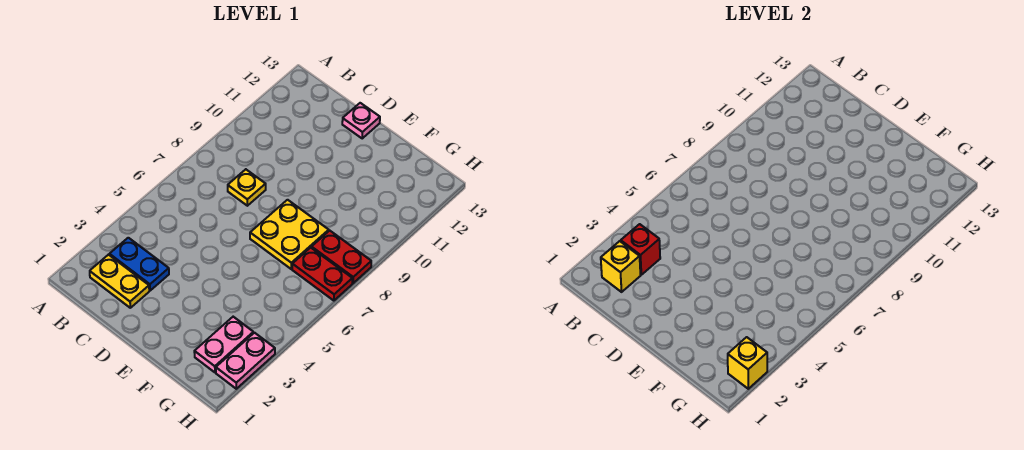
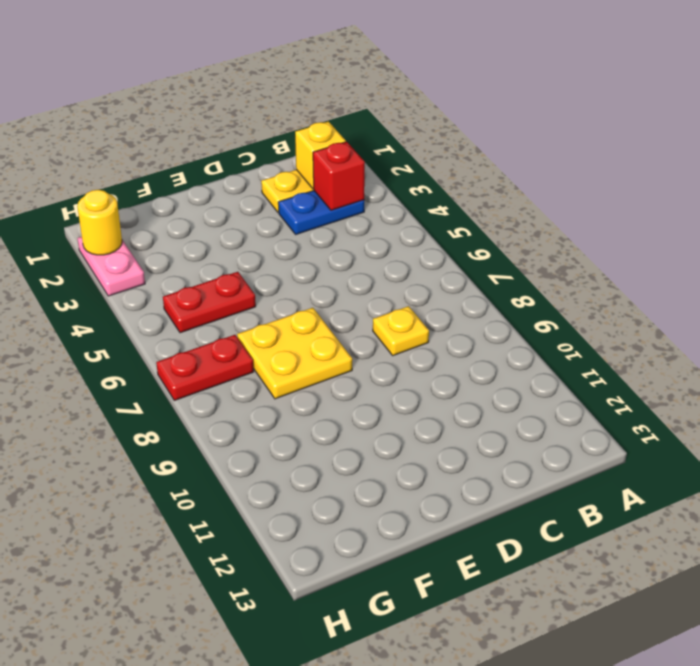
pink plate D13 level 1 -> none
pink plate G2:G3 level 1 -> none
red plate G8:H8 level 1 -> red plate F5:G5 level 1
yellow brick H2 level 2 -> yellow round brick H2 level 2

